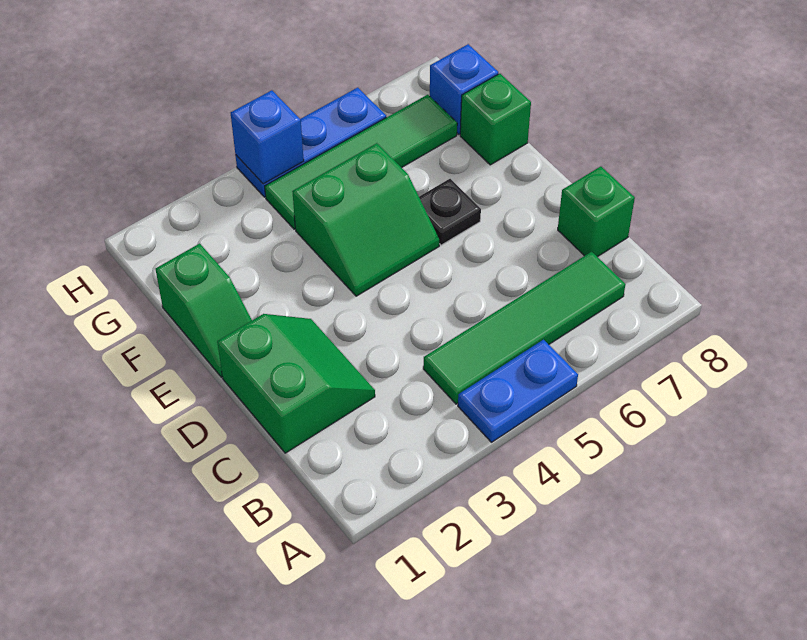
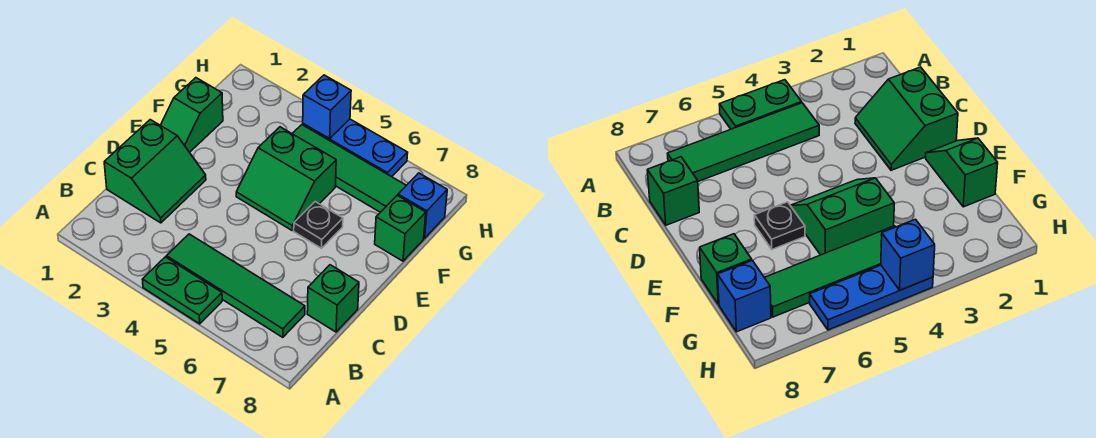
blue plate A4:A5 level 1 -> green plate A4:A5 level 1

